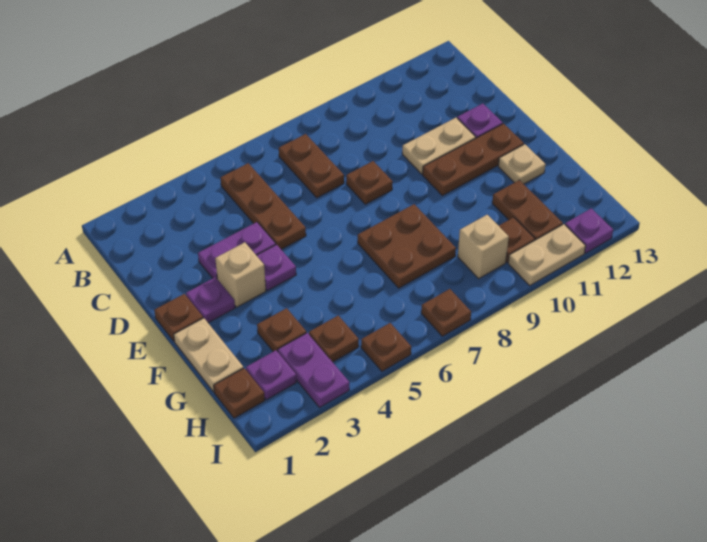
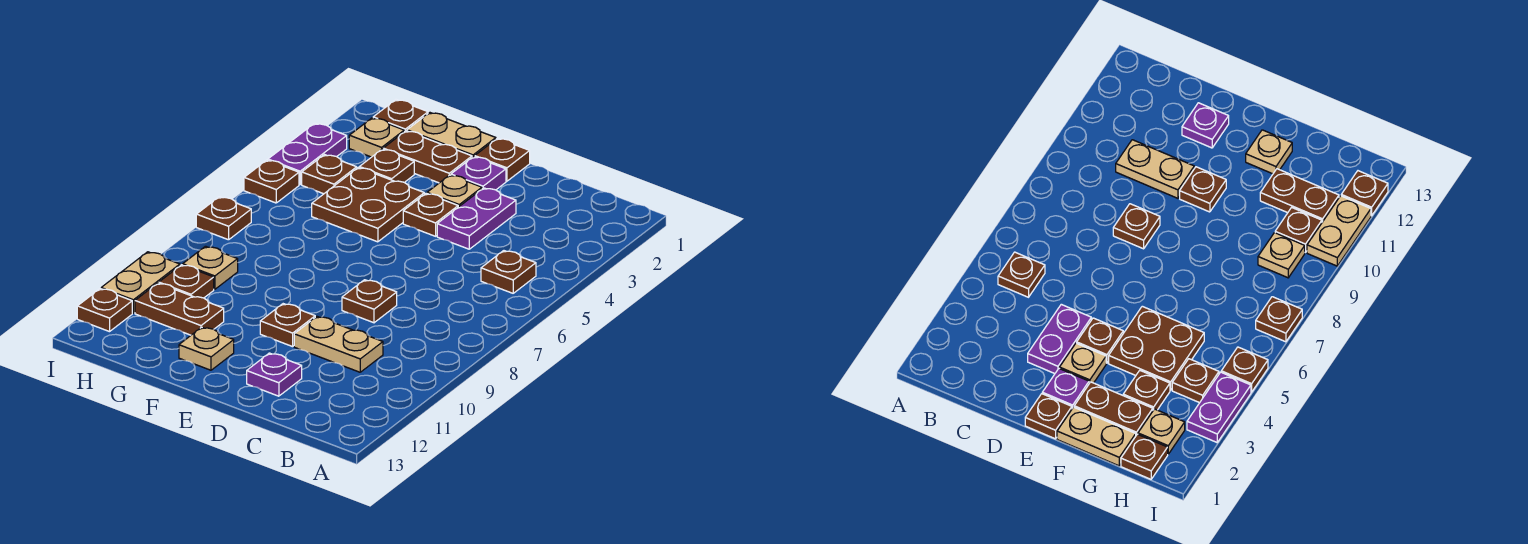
brown plate B5:D5 level 1 -> brown plate B5 level 1
brown plate B7:C7 level 1 -> brown plate F2:G2 level 1
tan plate D10:D11 level 1 -> tan plate C10:D10 level 1
tan brick E3 level 1 -> tan plate E3 level 1
purple plate E4 level 1 -> brown plate E4 level 1
brown plate E10:E12 level 1 -> brown plate E10 level 1
brown plate F7:G8 level 1 -> brown plate F4:G5 level 1
purple plate H2 level 1 -> tan plate H2 level 1
purple plate H3:I3 level 1 -> purple plate I3:I4 level 1
tan brick H9 level 1 -> tan plate H9 level 1
purple plate I12 level 1 -> brown plate I12 level 1

